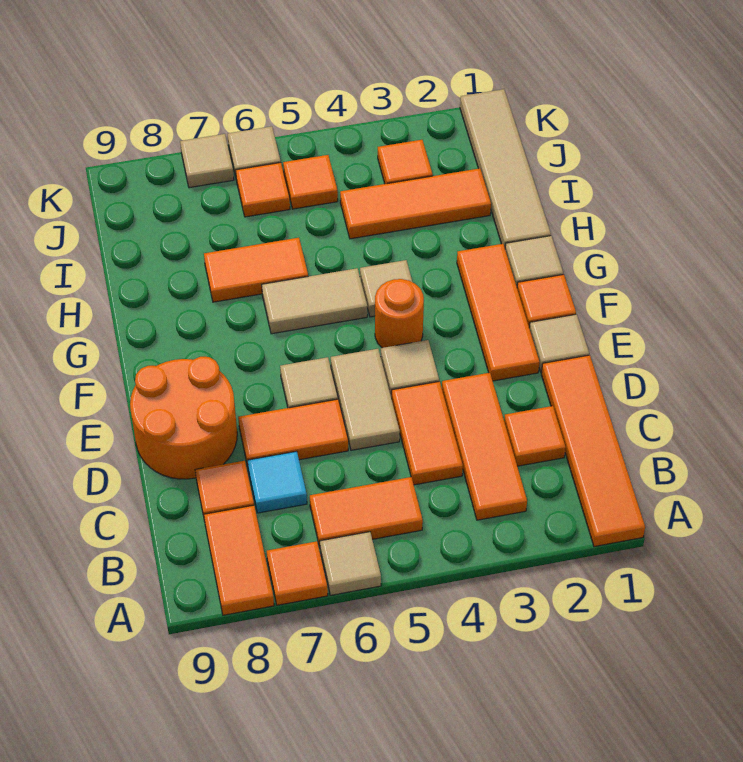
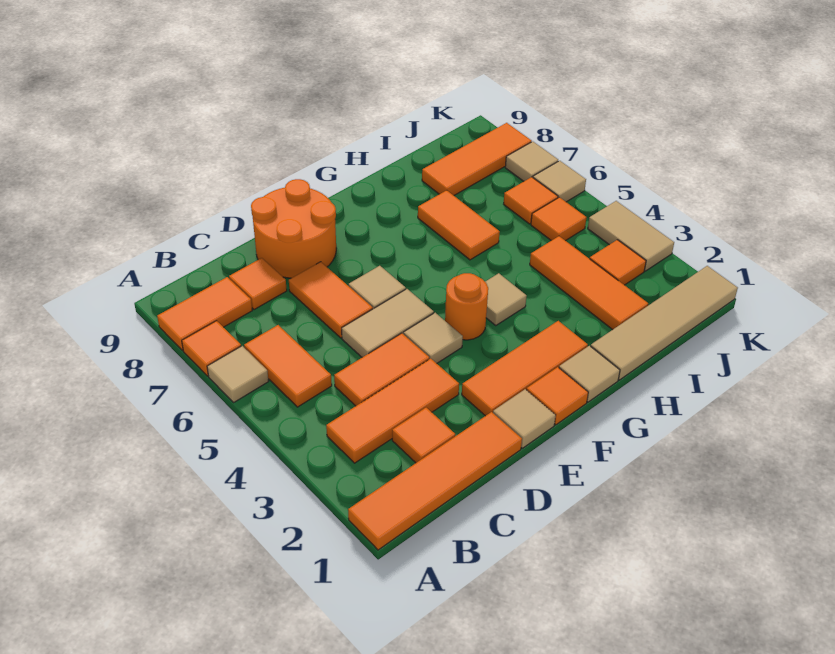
cyan tile C7 level 1 -> none
tan tile G5:G6 level 1 -> tan tile K3:K4 level 1
none -> orange tile I8:K8 level 1

